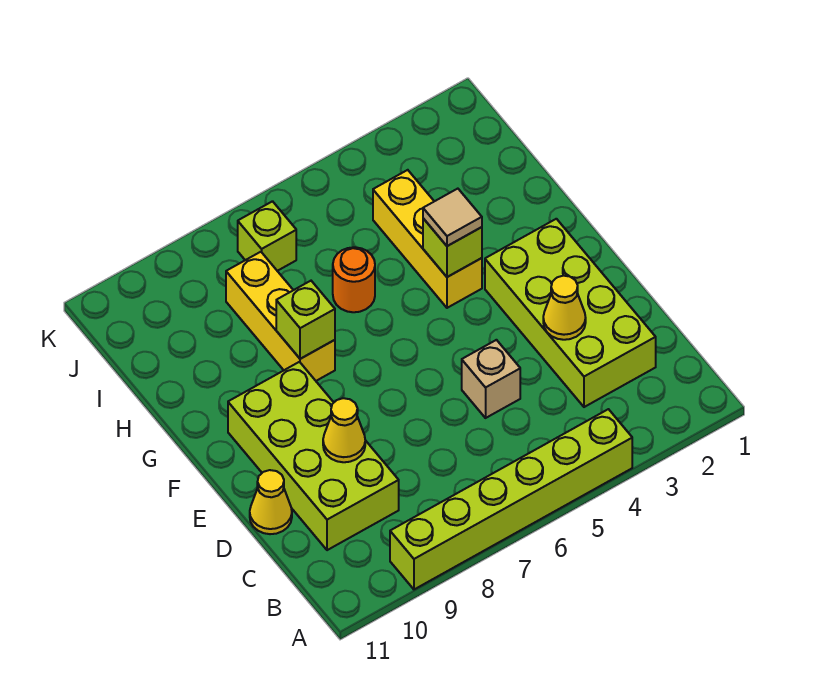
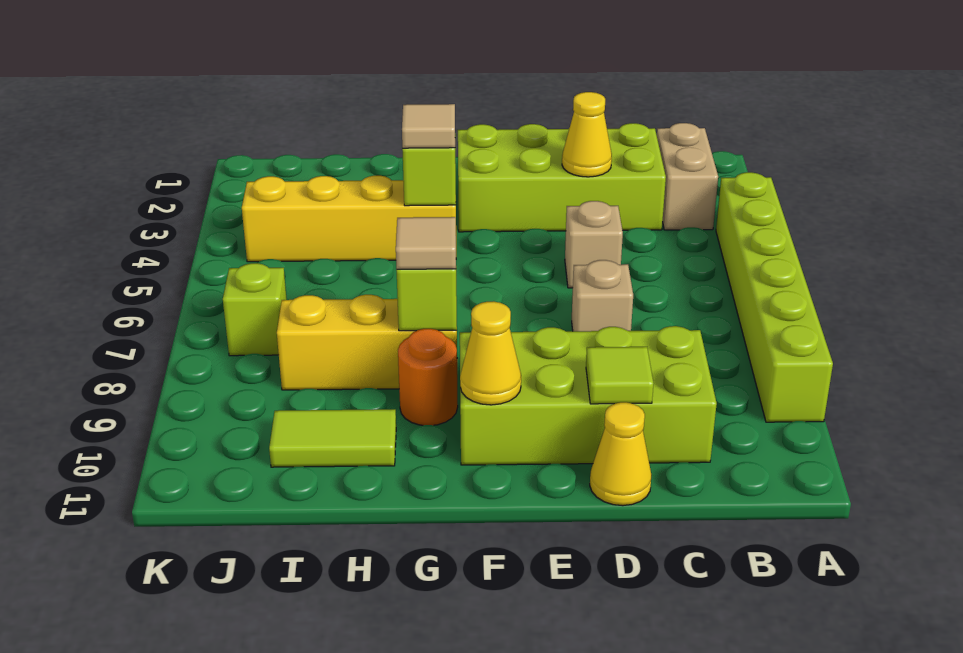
none -> tan brick B2:B3 level 1
none -> tan brick D7 level 1
yellow cone D9 level 2 -> yellow cone F10 level 2
none -> lime tile D10 level 2
yellow brick G4:I4 level 1 -> yellow brick G4:J4 level 1
none -> tan tile G8 level 3
orange round brick H6 level 1 -> orange round brick G9 level 1
none -> lime tile H10:I10 level 1

